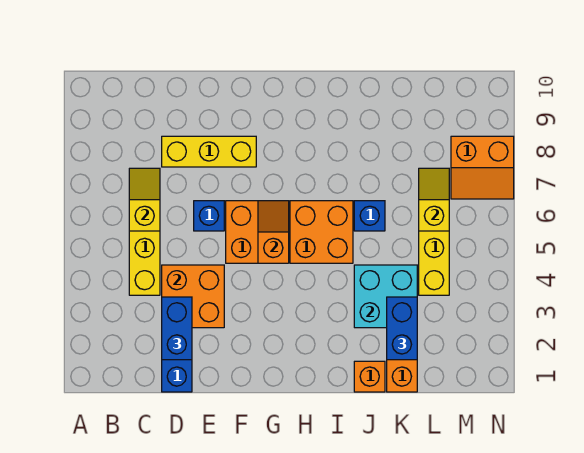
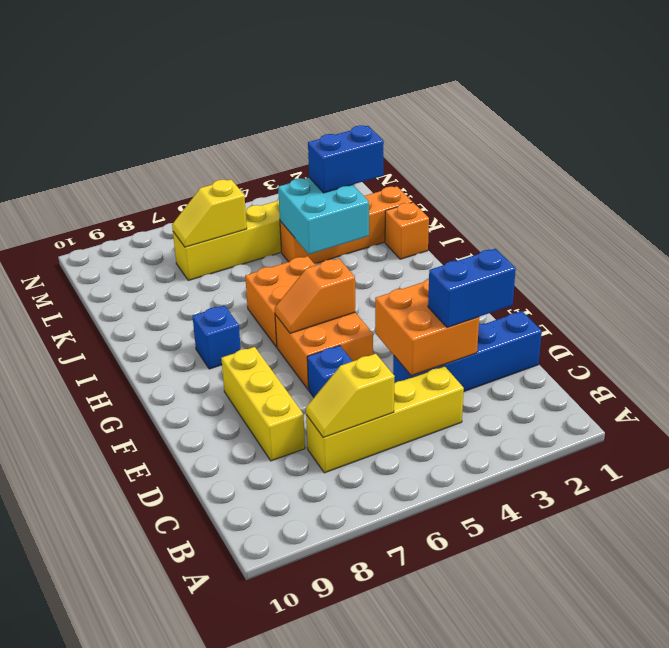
blue brick J6 level 1 -> blue brick H8 level 1
orange slope M7:N8 level 1 top 8 -> none

